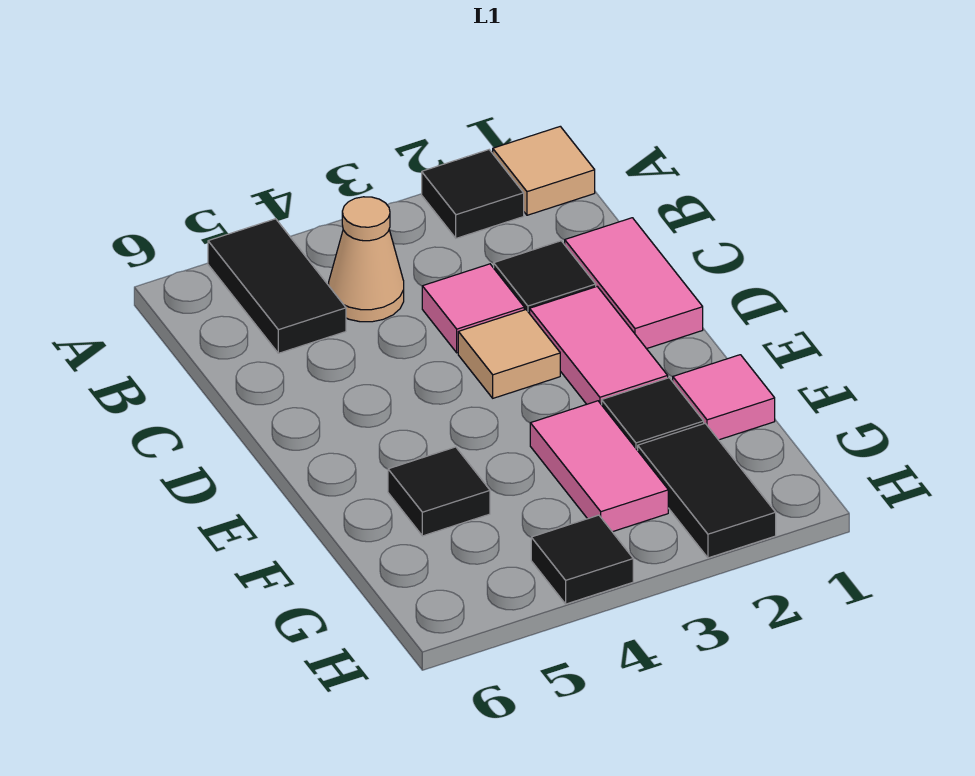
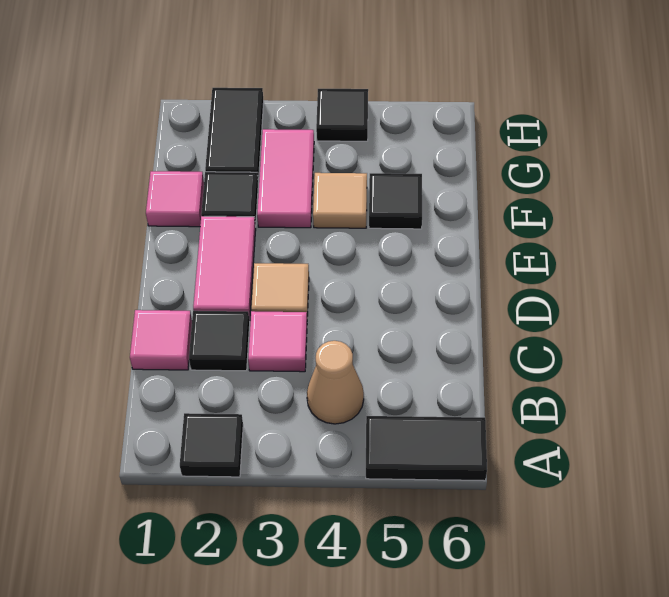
tan tile A1 level 1 -> tan tile F4 level 1
black tile A5:B5 level 1 -> black tile A5:A6 level 1
pink tile C1:D1 level 1 -> pink tile C1 level 1

